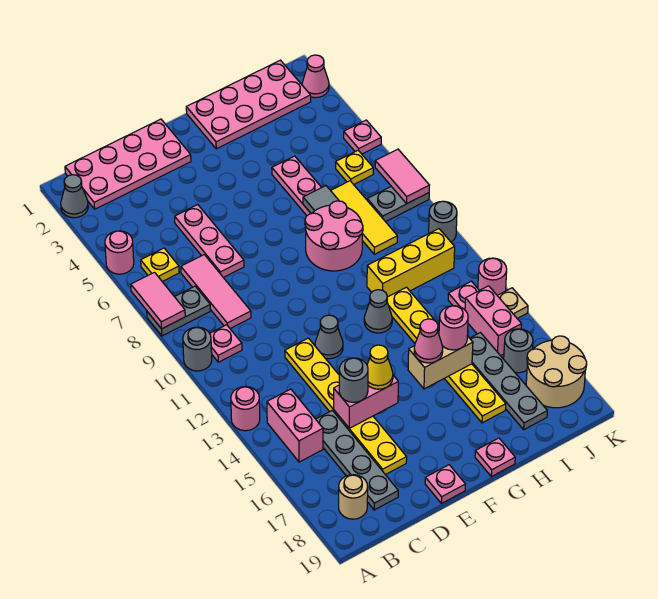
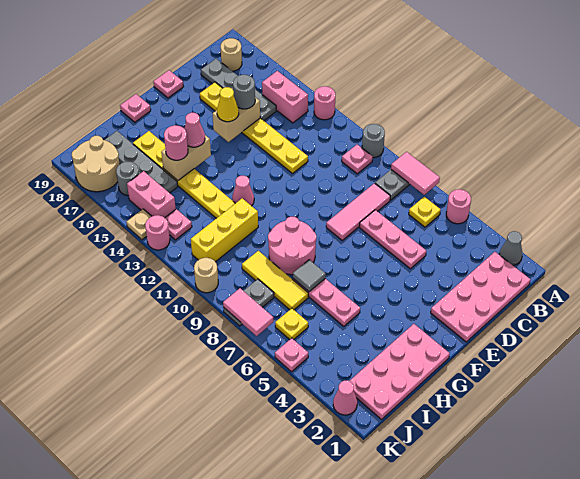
pink tile C7:C9 level 1 -> pink tile C8:E8 level 1
pink brick D15:E15 level 2 -> tan brick D15:E15 level 2
grey cone E12 level 1 -> none
grey cone G12 level 1 -> pink cone G12 level 1
grey round brick K10 level 1 -> tan round brick K10 level 1

